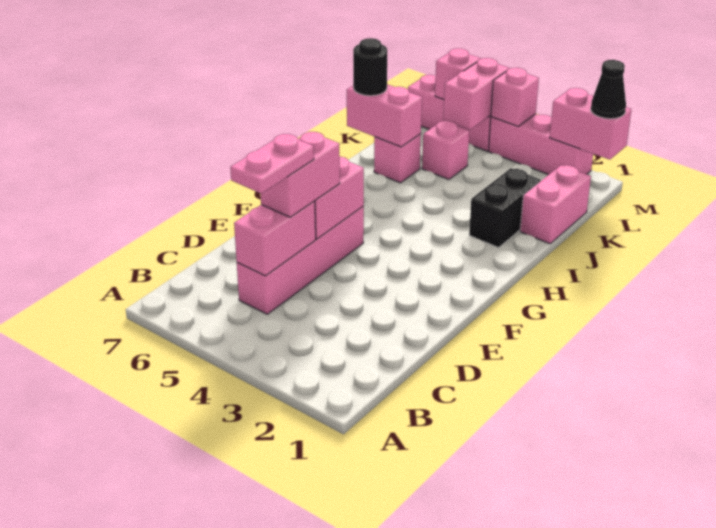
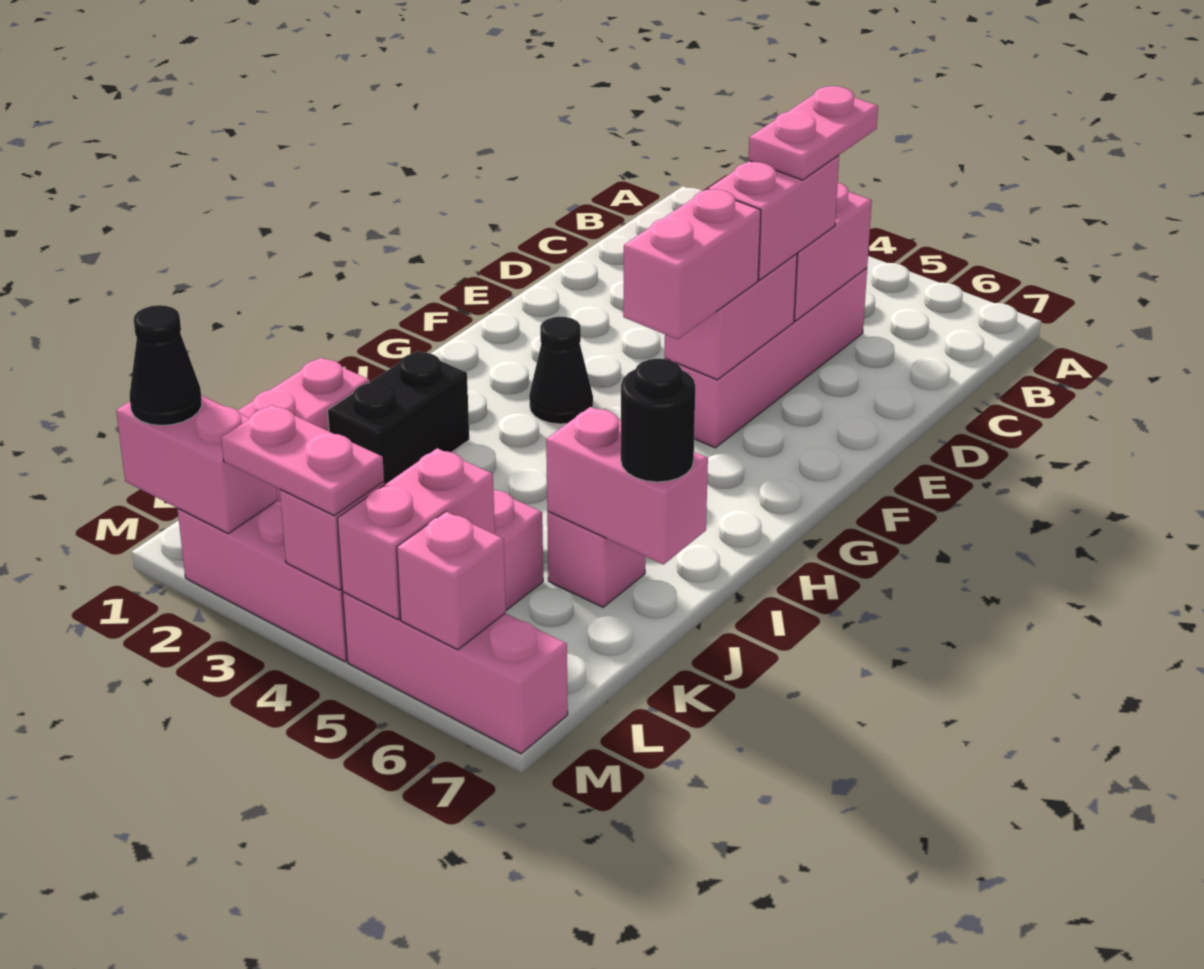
none -> pink brick F5:G5 level 3
none -> black cone G3 level 1
none -> pink plate M3:M4 level 3

